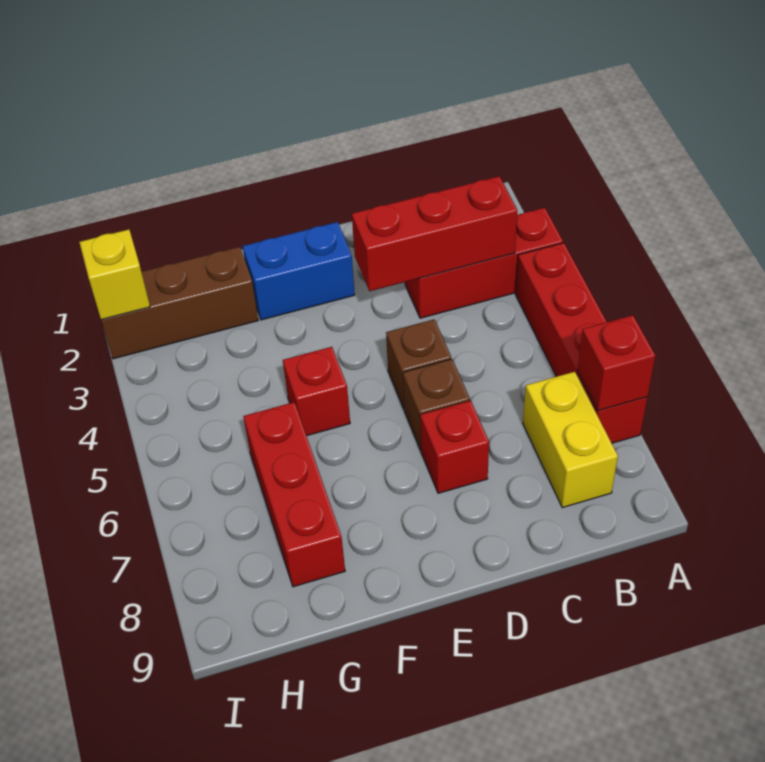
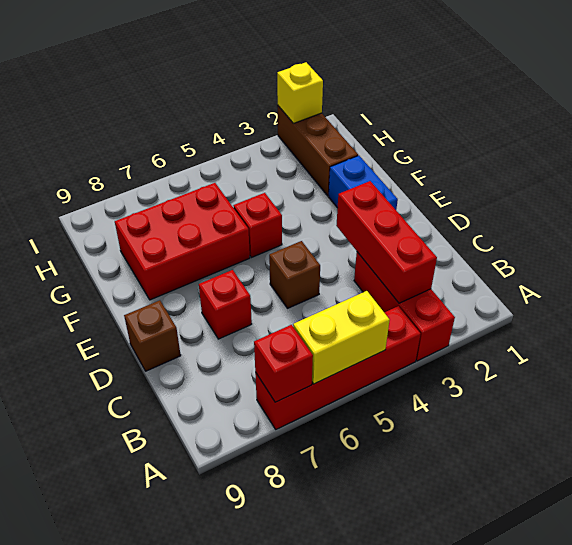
yellow brick B7:B8 level 1 -> yellow brick A5:A6 level 2
brown brick D6 level 1 -> brown brick D9 level 1
red brick G6:G8 level 1 -> red brick F6:G8 level 1

